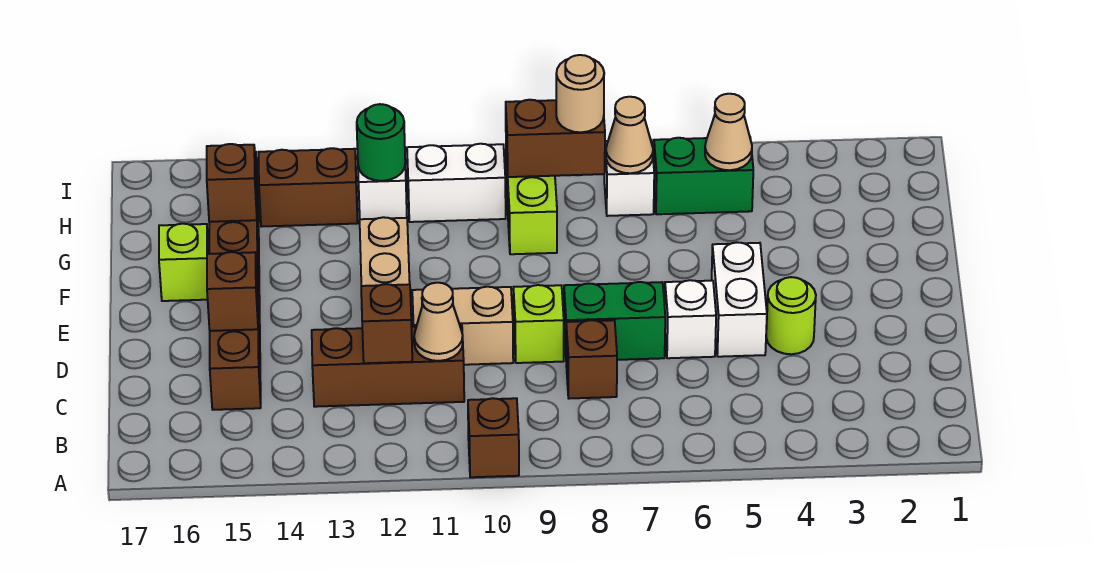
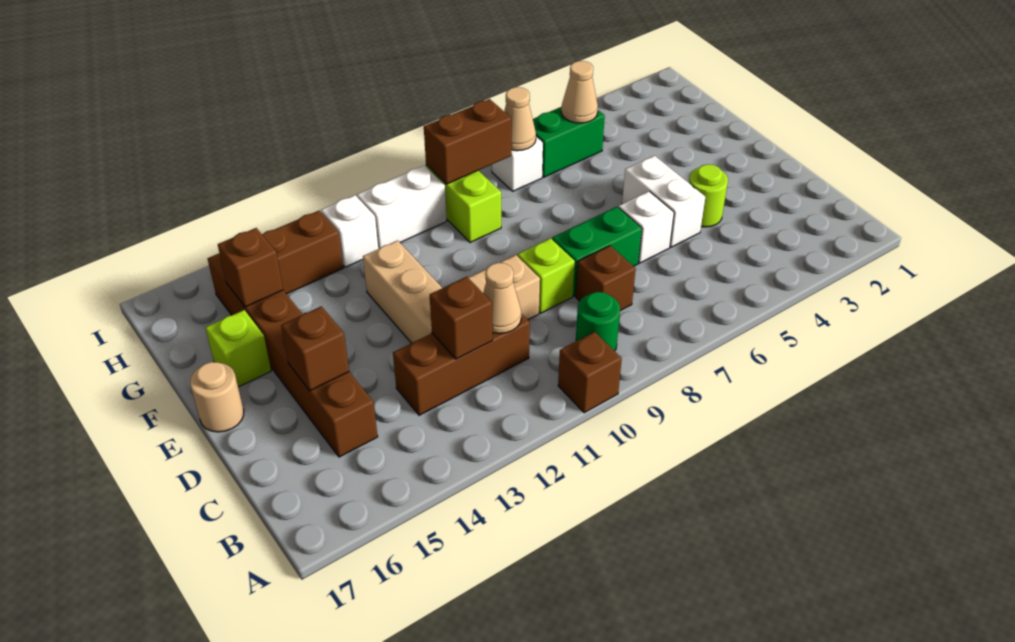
tan round brick H8 level 3 -> tan round brick E17 level 1
green round brick H12 level 2 -> green round brick B9 level 1

